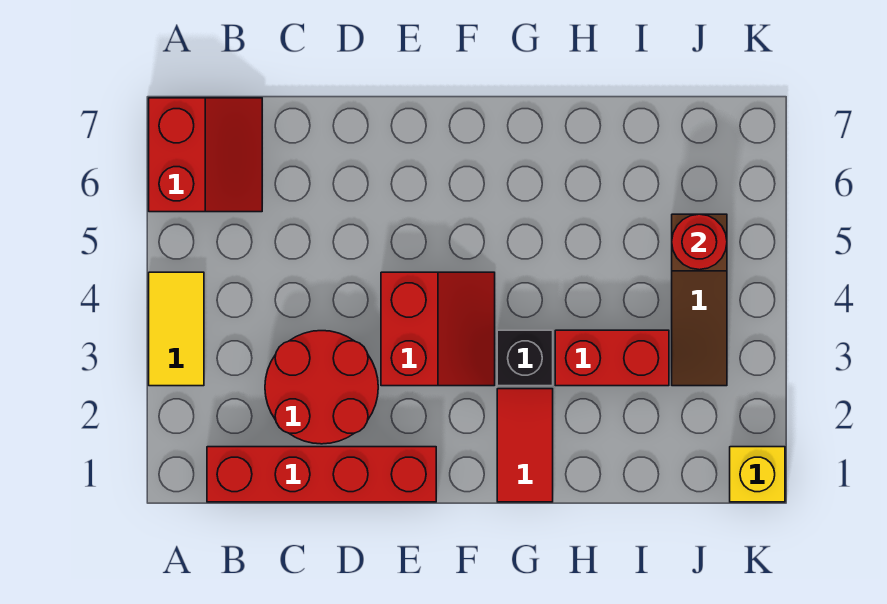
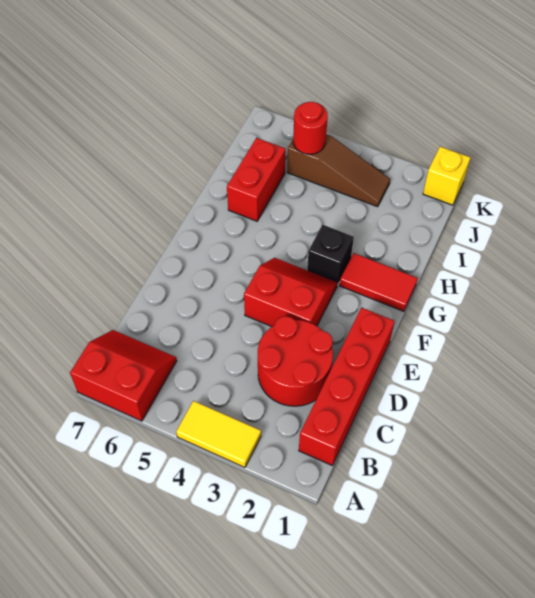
red brick H3:I3 level 1 -> red brick H6:I6 level 1

